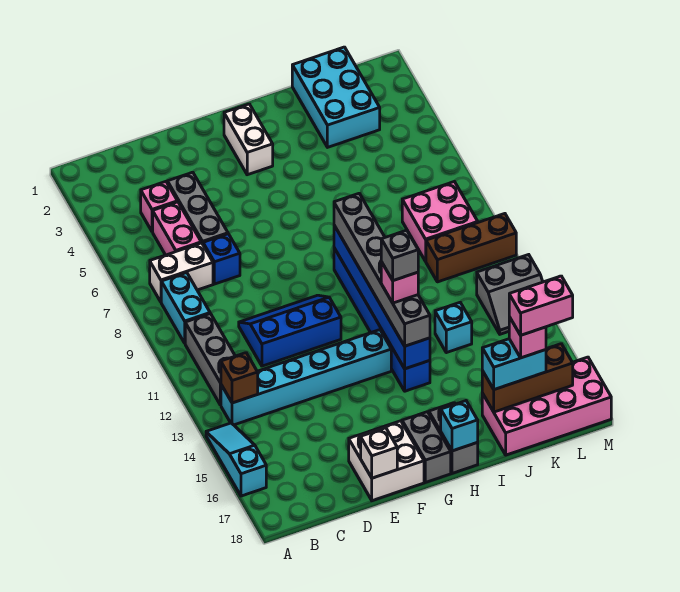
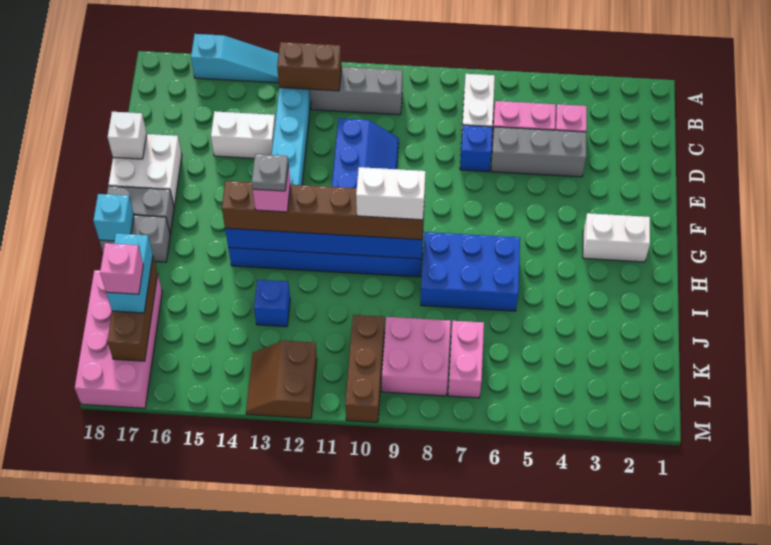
cyan brick B8:B9 level 1 -> none
brown brick B13 level 2 -> brown brick B12:B13 level 2
none -> white brick D14:D15 level 1
none -> blue brick H6:I8 level 1
grey brick H9:H14 level 3 -> brown brick H9:H14 level 3
none -> white brick H9:H10 level 4
grey brick H13 level 5 -> grey plate H13 level 5
cyan brick J1:K3 level 1 -> none
cyan brick J13 level 1 -> blue brick J13 level 1
pink brick K17:L17 level 5 -> pink brick K7:L7 level 1
grey slope L12:M13 level 1 top 12 -> brown slope L12:M13 level 1 top 12

